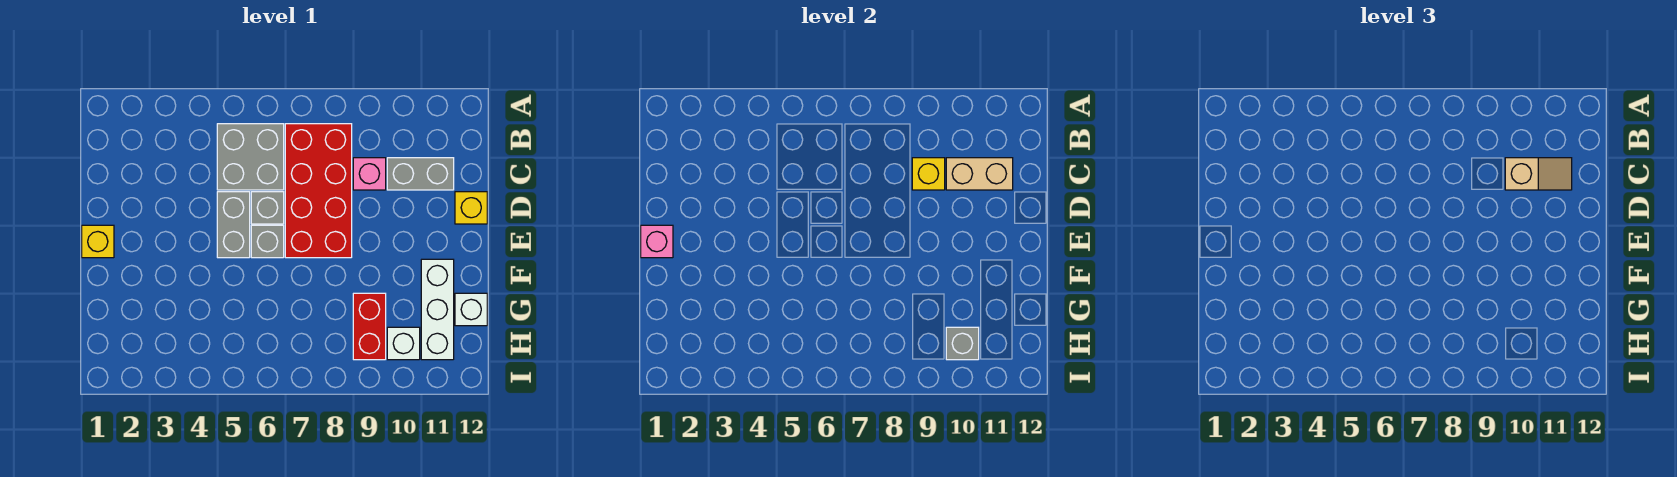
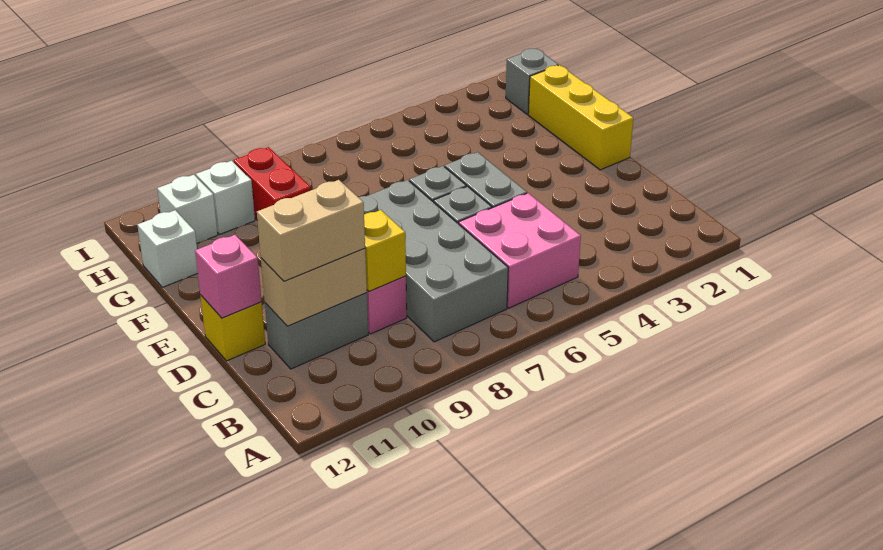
grey brick B5:C6 level 1 -> pink brick B5:C6 level 1
red brick B7:E8 level 1 -> grey brick B7:E8 level 1
tan slope C10:C11 level 3 top 10 -> tan brick C10:C11 level 3
yellow brick E1 level 1 -> yellow brick E1:G1 level 1
pink brick E1 level 2 -> pink brick D12 level 2
white brick F11:H11 level 1 -> white brick H11 level 1
grey brick H10 level 2 -> grey brick H1 level 1

